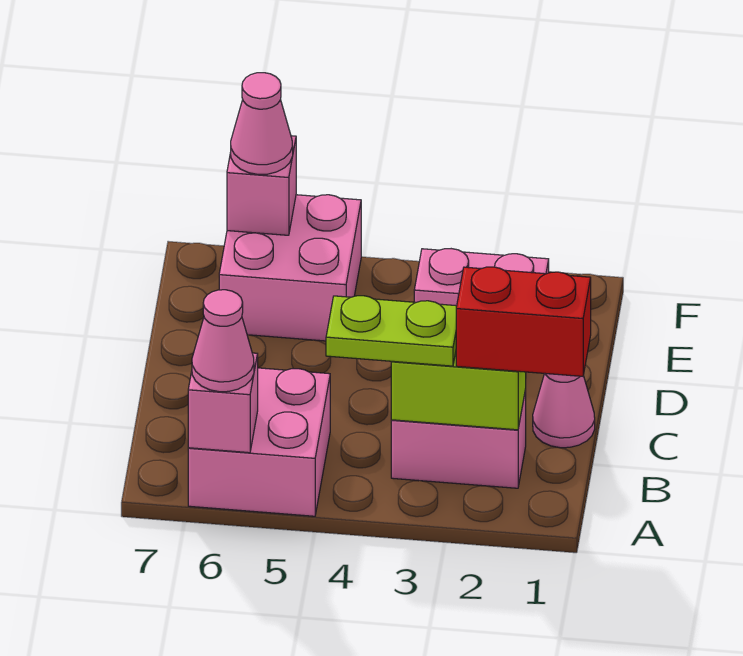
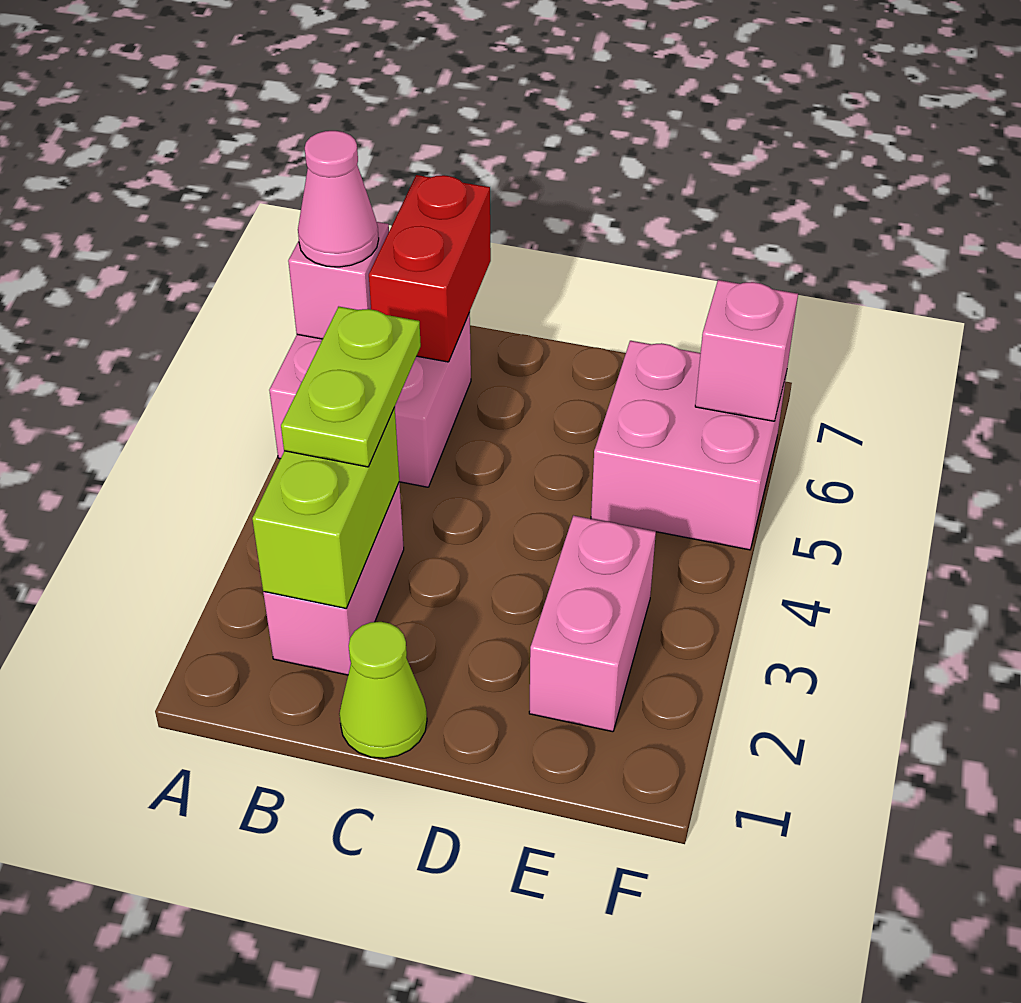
red brick B1:B2 level 3 -> red brick B6:B7 level 2
pink cone C1 level 1 -> lime cone C1 level 1
pink cone F6 level 3 -> none

